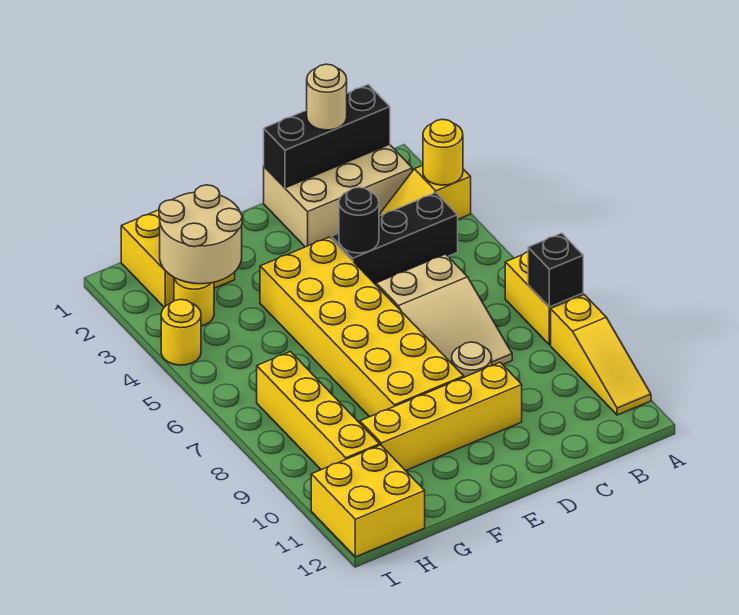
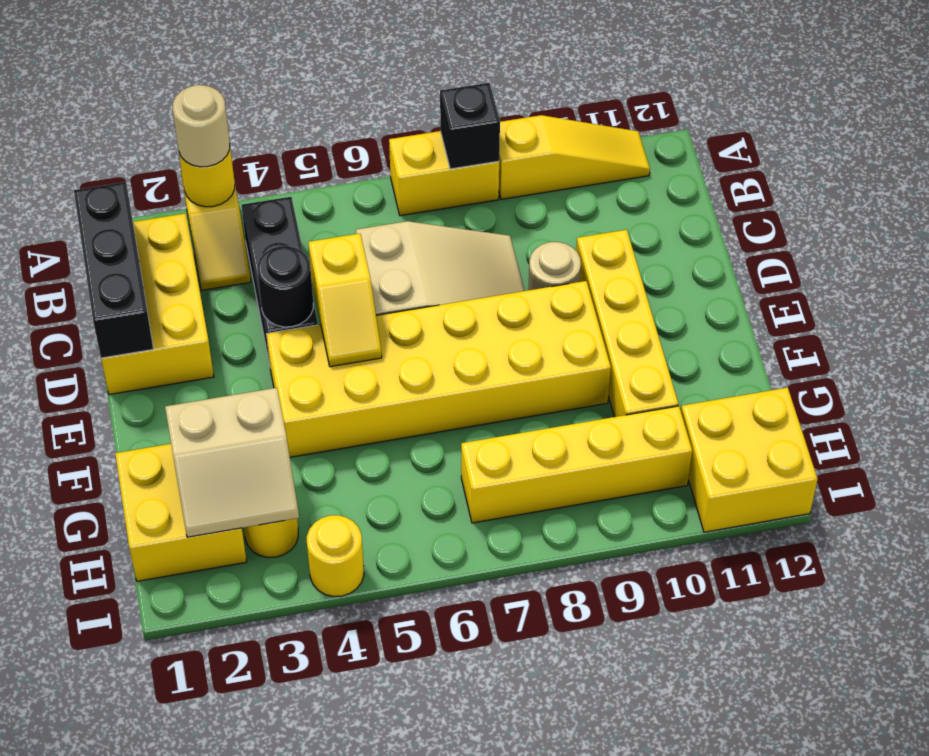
tan brick B1:D2 level 1 -> yellow brick B1:D2 level 1
tan round brick C1 level 3 -> tan round brick A3 level 3
none -> yellow slope D5:E5 level 2 top D
tan round brick G2:H3 level 2 -> tan slope G2:H3 level 2 top G

